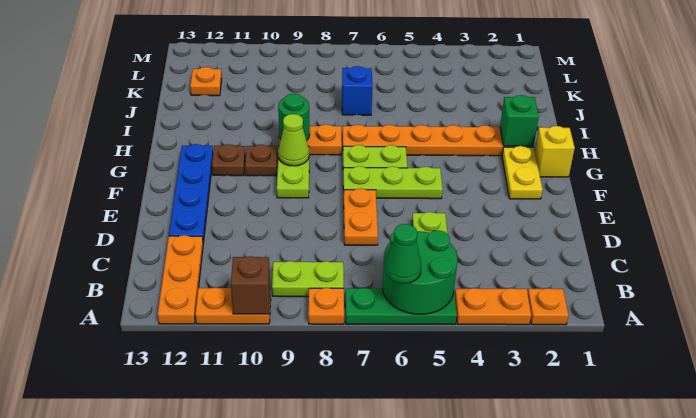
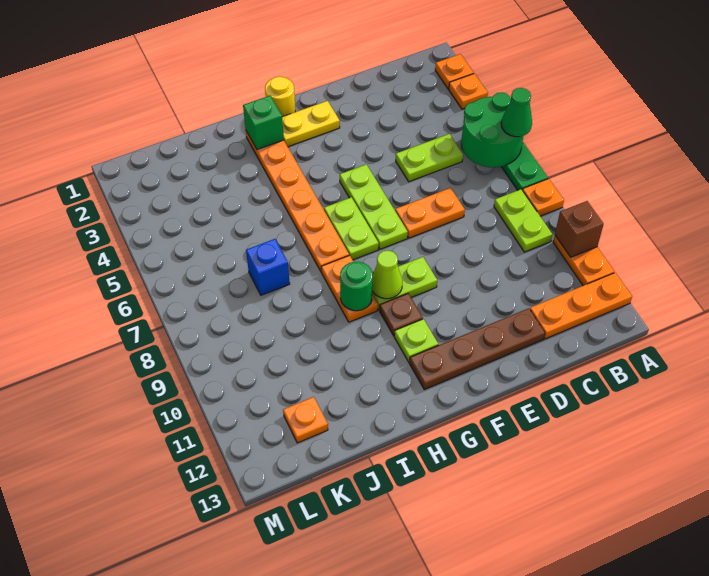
orange plate A3:A4 level 1 -> orange plate A3 level 1
blue plate D12:G12 level 1 -> brown plate D12:G12 level 1
yellow brick G1 level 1 -> yellow round brick G1 level 1
brown plate G11 level 1 -> lime plate G11 level 1

